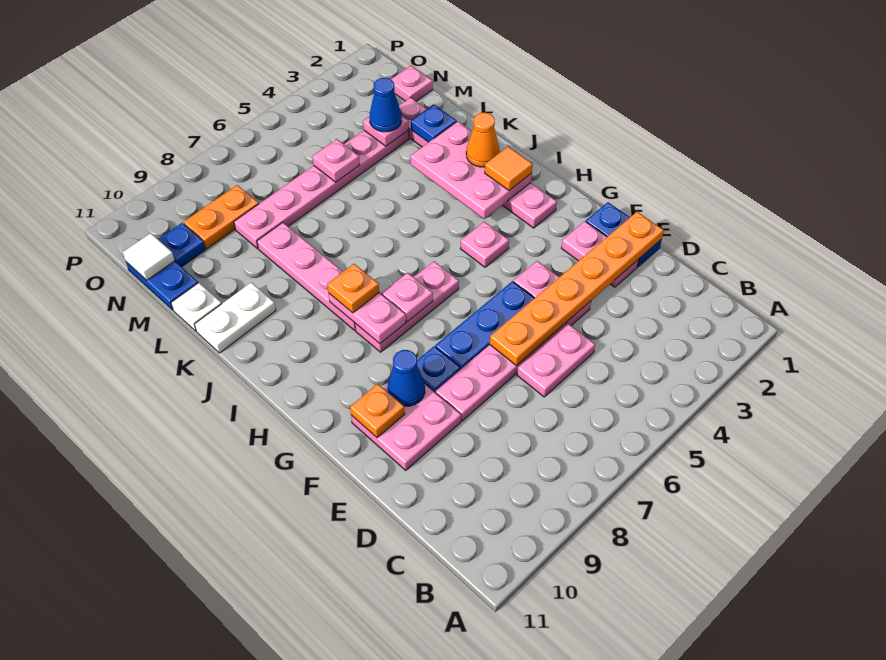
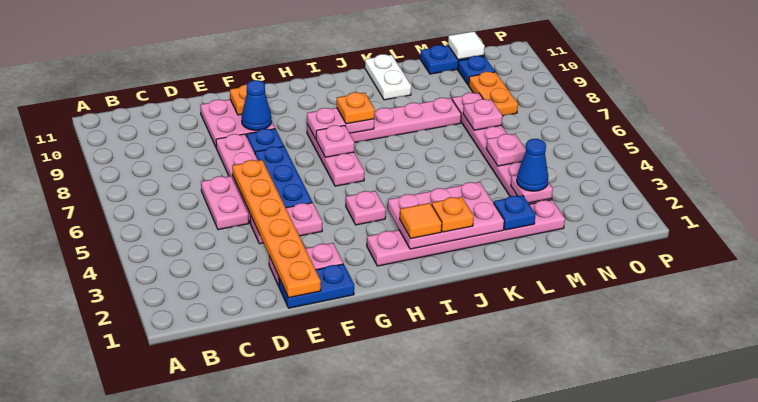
orange cone J2 level 3 -> orange plate J2 level 3
white plate L11 level 1 -> none
pink plate N1 level 1 -> pink plate M7 level 2

